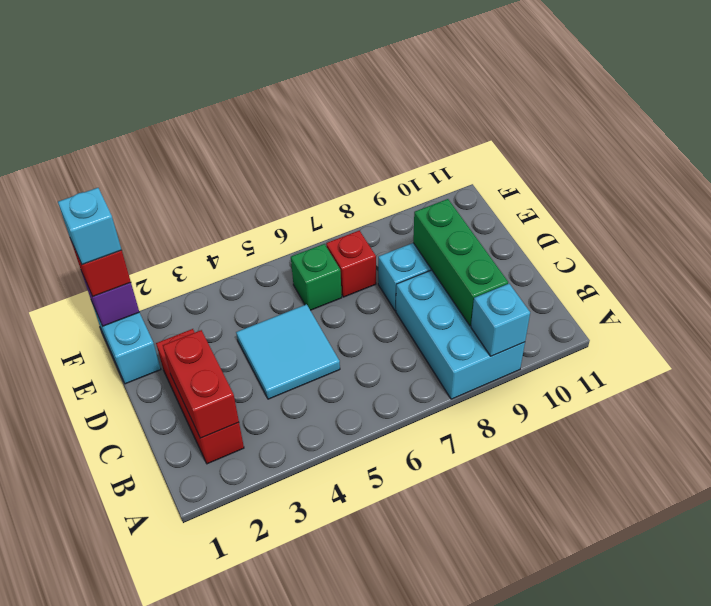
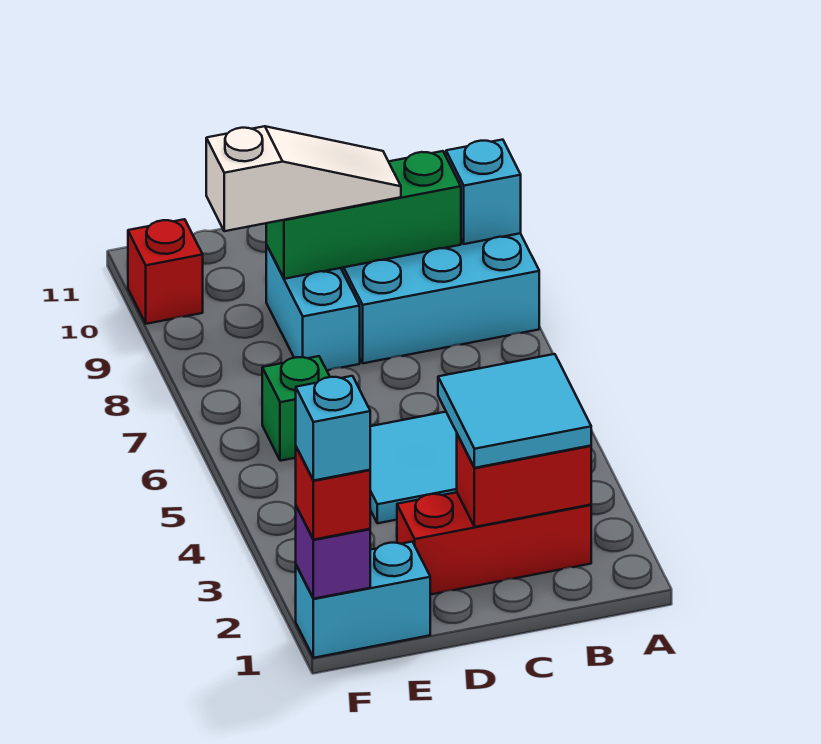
none -> cyan tile B2:C3 level 3
none -> white slope C9:E9 level 3 top E
red brick E7 level 1 -> red brick F10 level 1

